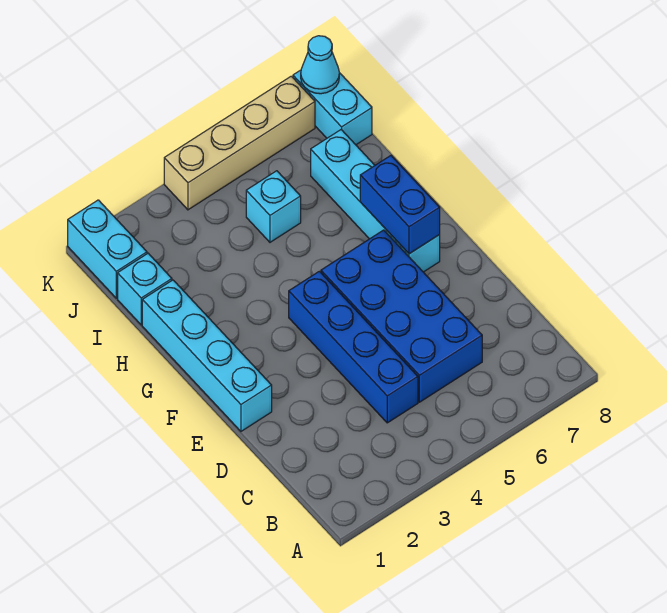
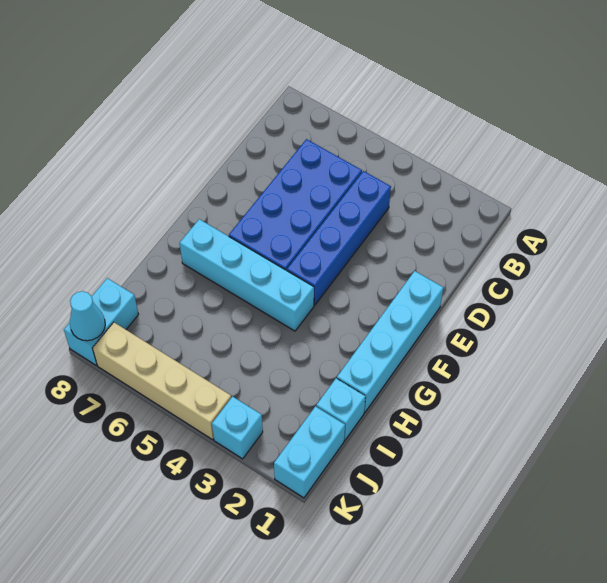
cyan brick F7:I7 level 1 -> cyan brick G4:G7 level 1
blue brick F7:G7 level 2 -> none
cyan brick I5 level 1 -> cyan brick K3 level 1

